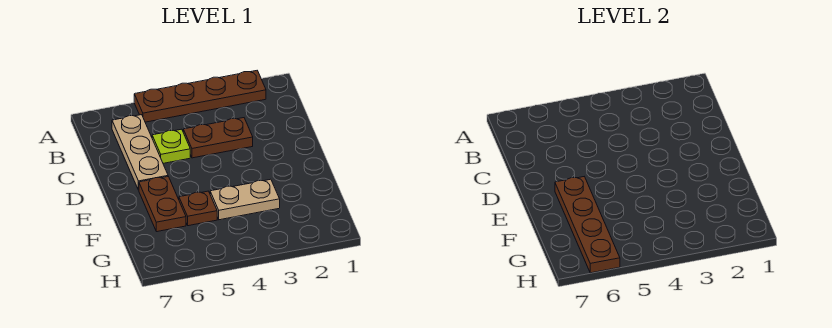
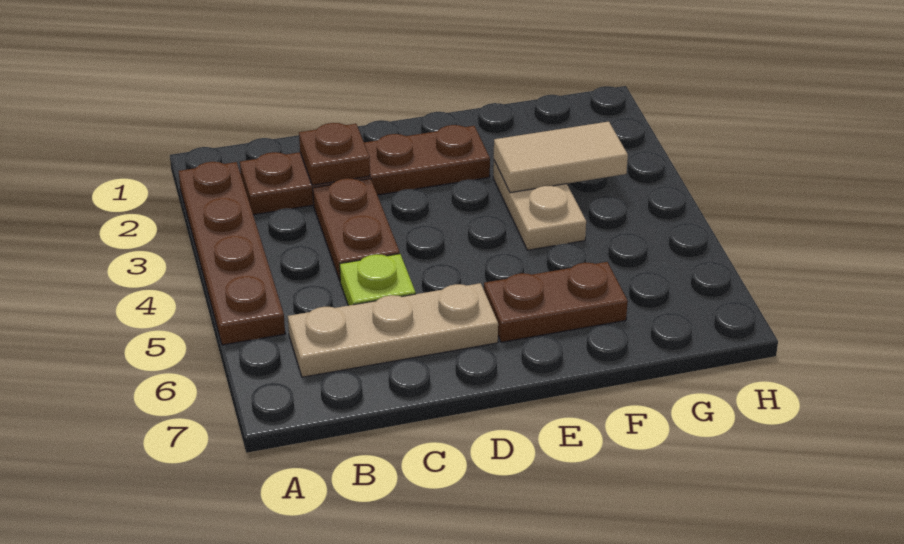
brown plate E6:H6 level 2 -> brown plate B2:E2 level 1
none -> tan tile F3:G3 level 2
brown plate F5 level 1 -> brown plate C2 level 2

